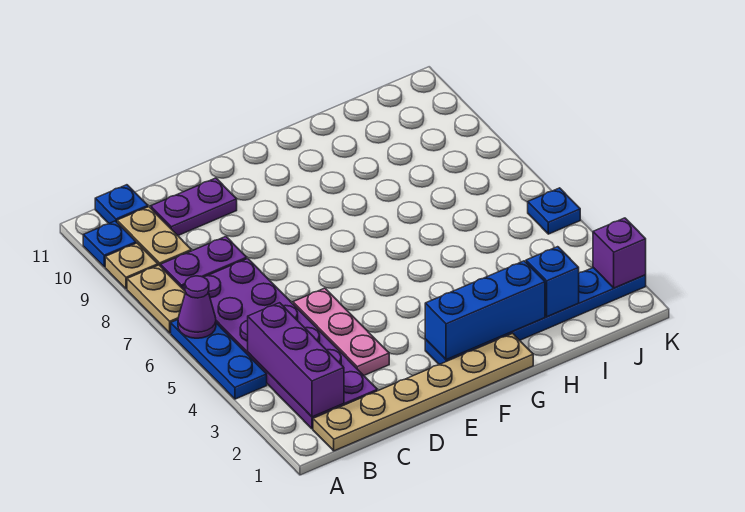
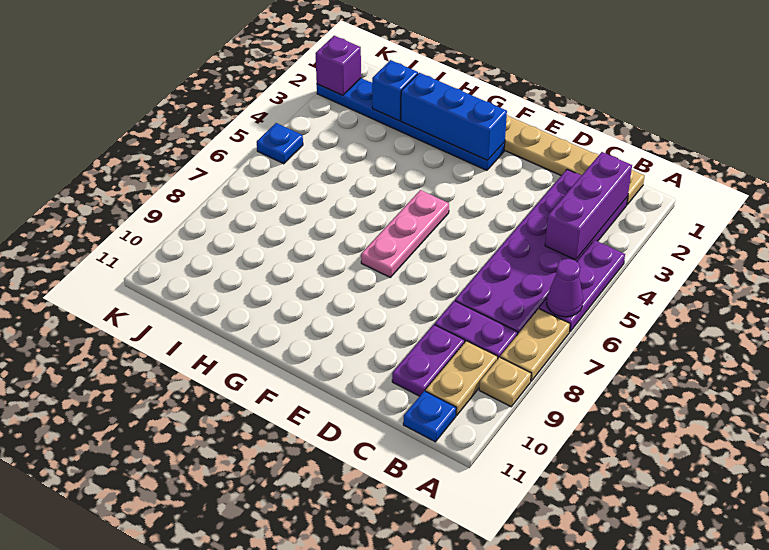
blue plate A4:A6 level 1 -> purple plate A4:A6 level 1
blue plate A10 level 1 -> none
purple plate C10:D10 level 1 -> purple plate C9:C10 level 1
pink plate D3:D5 level 1 -> pink plate F5:F7 level 1

